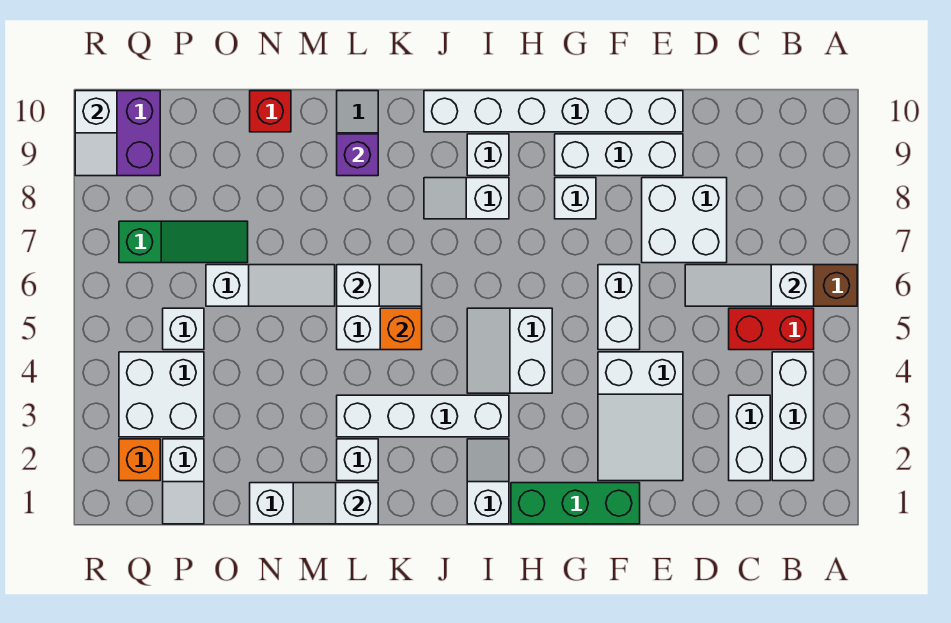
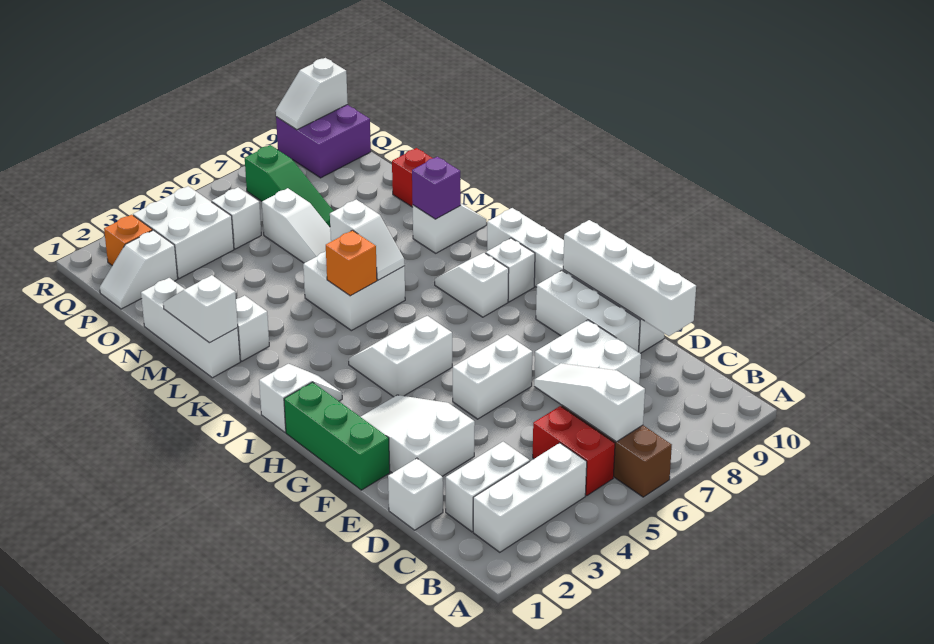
white slope E2:F4 level 1 top 4 -> white slope E2:G3 level 1 top E
white brick G8 level 1 -> white brick D1 level 1
white brick I3:L3 level 1 -> white brick D10:G10 level 2

